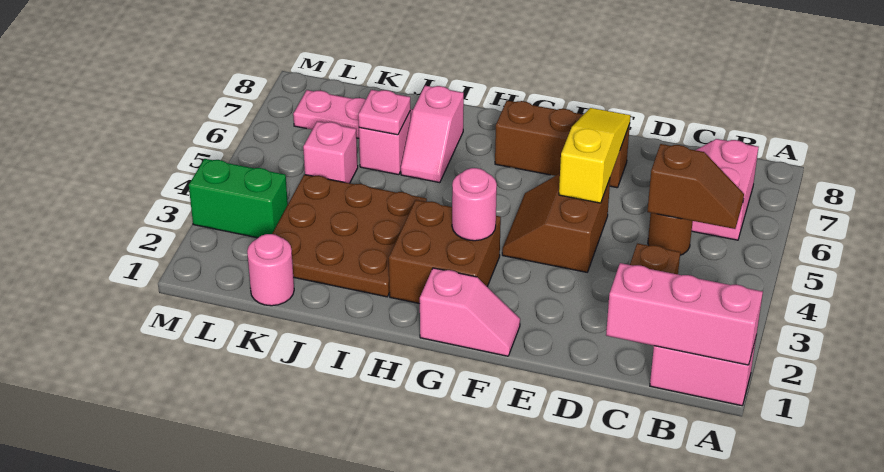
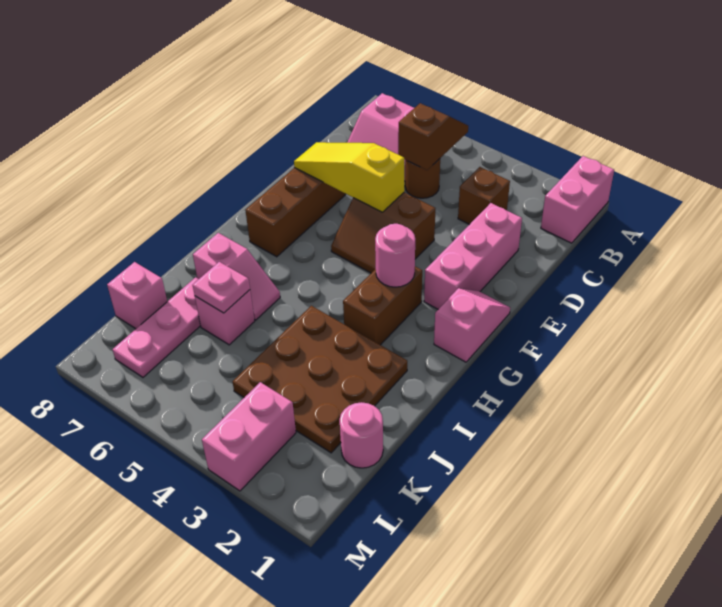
pink brick A1:C1 level 2 -> pink brick D2:F2 level 1
brown brick G2:H3 level 1 -> brown brick G3:H3 level 1
pink brick K5 level 1 -> pink brick K8 level 1
green brick L3:M3 level 1 -> pink brick L3:M3 level 1

